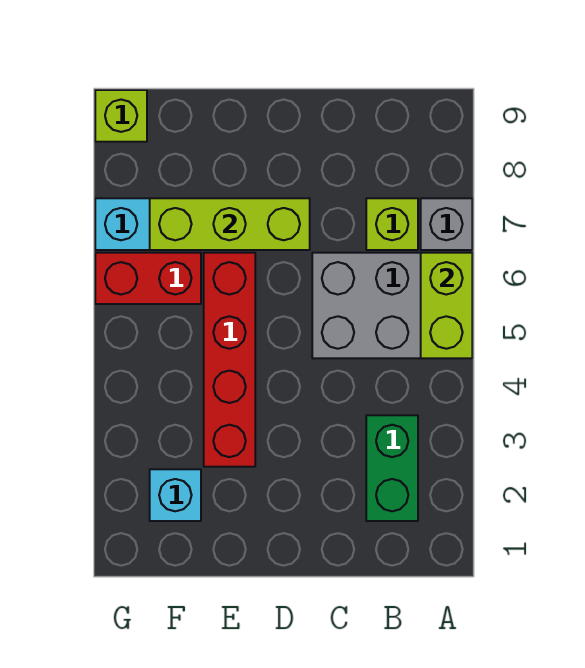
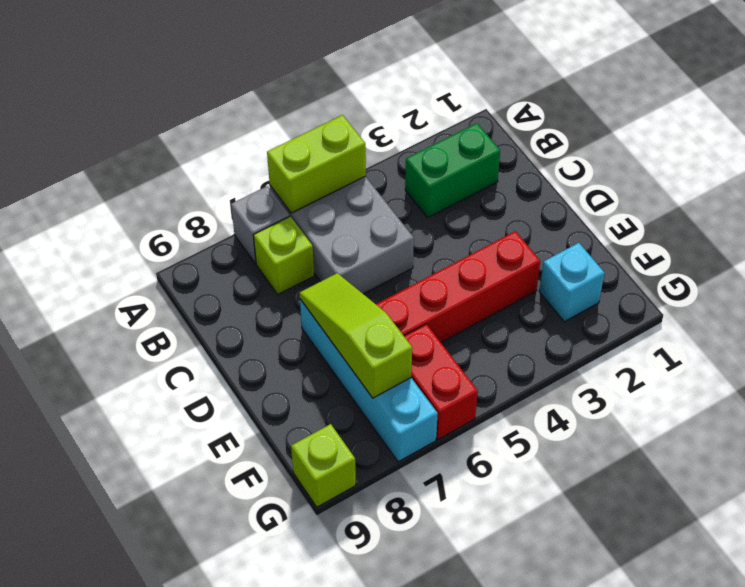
lime brick D7:F7 level 2 -> lime slope D7:F7 level 2 top F

